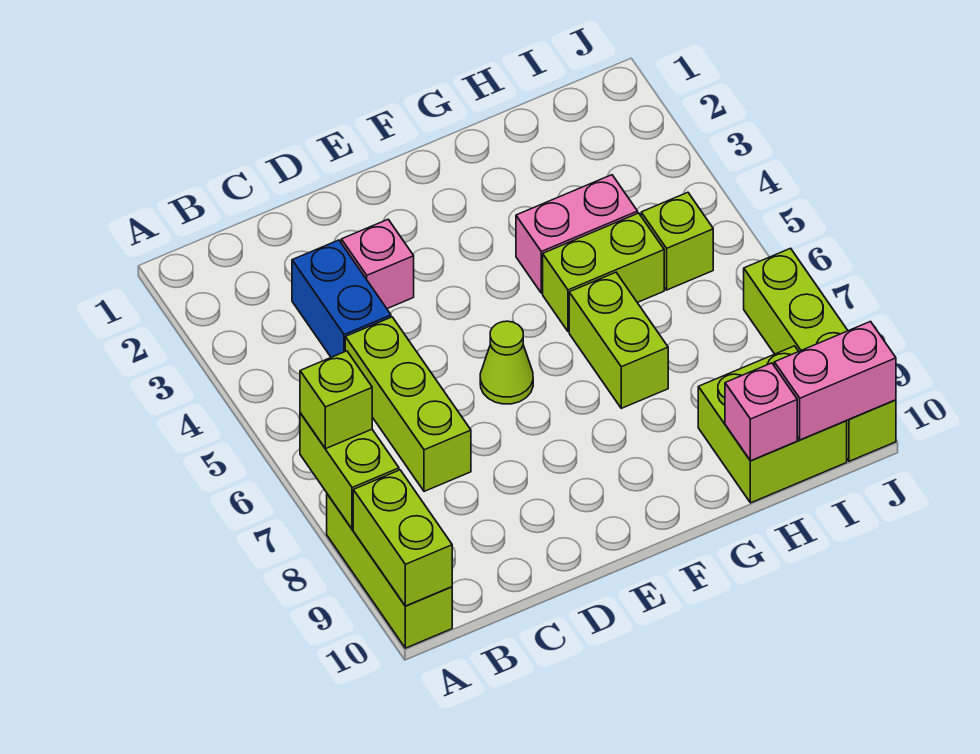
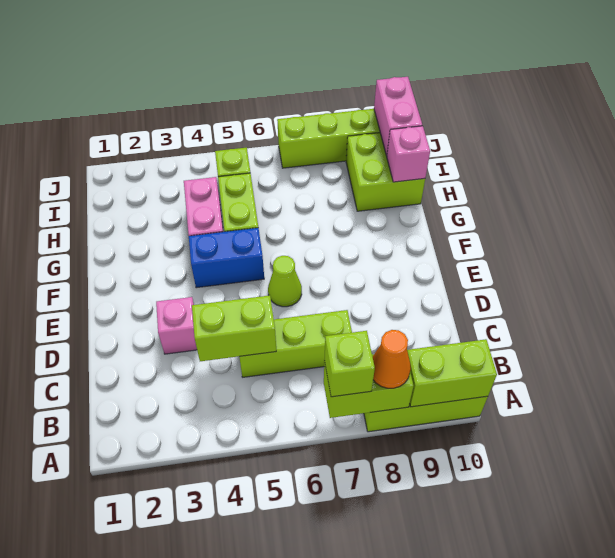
none -> orange cone A8 level 3
blue brick C3:C4 level 1 -> blue brick F4:F5 level 1
lime brick G6:G7 level 1 -> lime brick C4:C5 level 2

